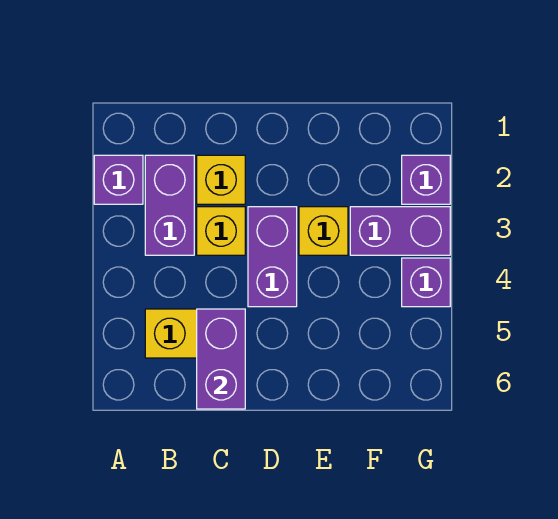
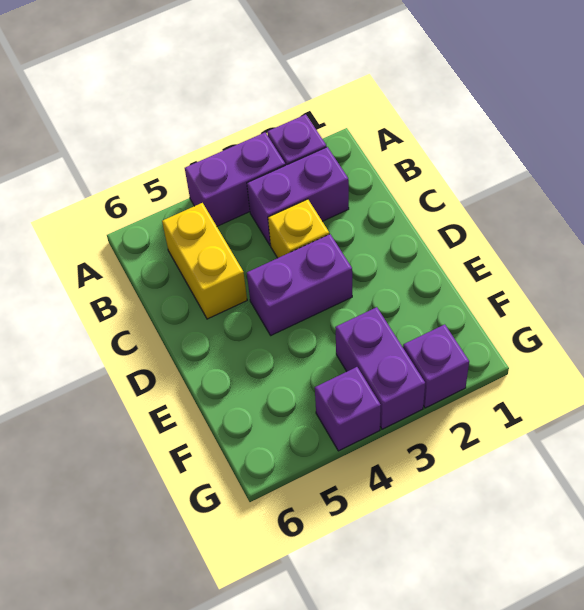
yellow brick C2 level 1 -> none
purple brick C5:C6 level 2 -> purple brick A3:A4 level 1
yellow brick E3 level 1 -> none

